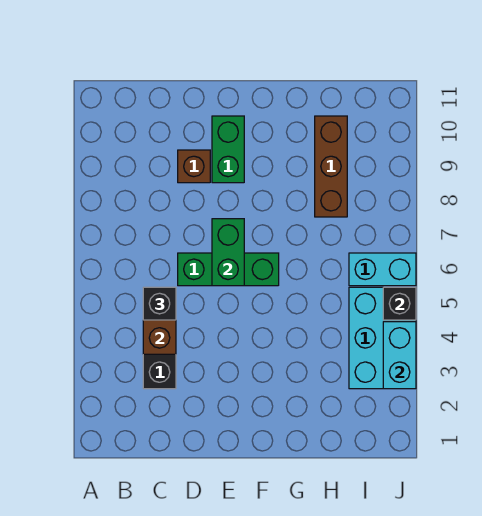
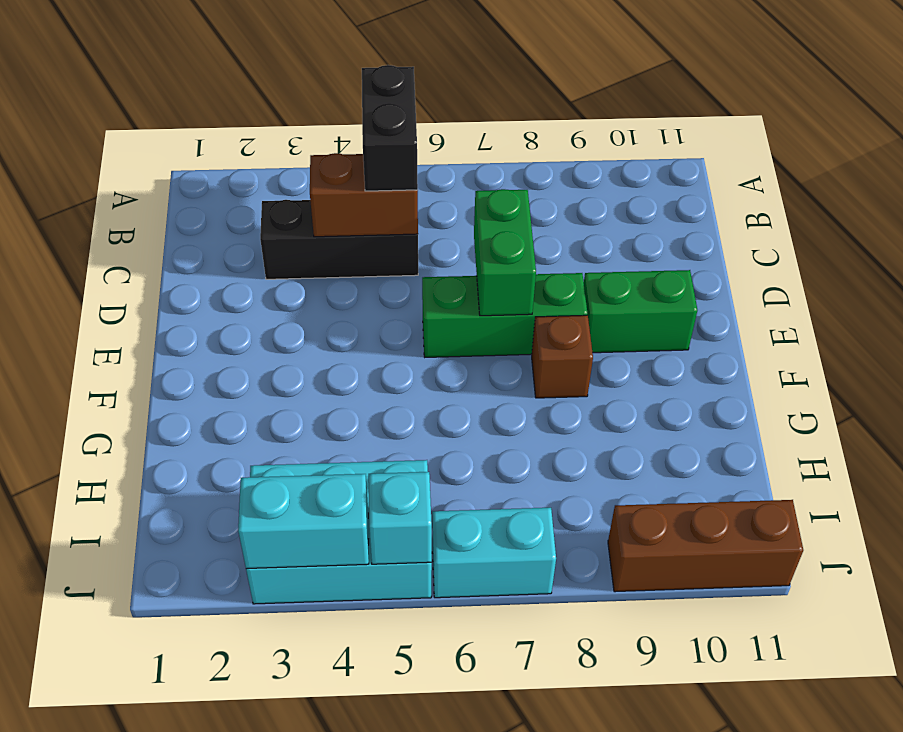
black brick C5 level 3 -> black brick B5:C5 level 3
green brick D6:F6 level 1 -> green brick E6:E8 level 1
brown brick D9 level 1 -> brown brick F8 level 1
green brick E6:E7 level 2 -> green brick D7:E7 level 2
brown brick H8:H10 level 1 -> brown brick J9:J11 level 1
cyan brick I6:J6 level 1 -> cyan brick J6:J7 level 1
black brick J5 level 2 -> cyan brick J5 level 2

